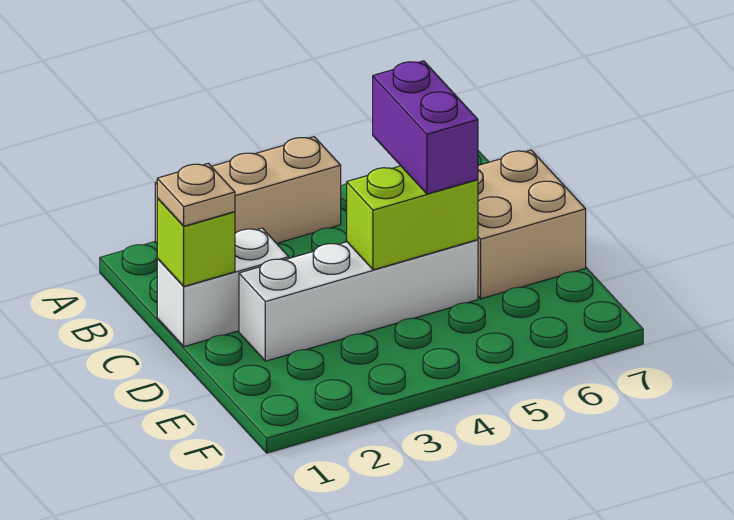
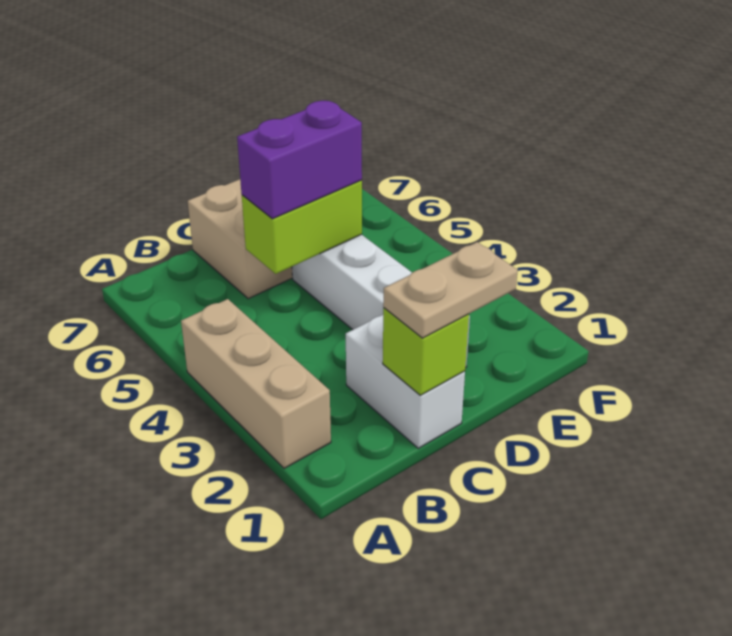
tan plate C1 level 3 -> tan plate C1:D1 level 3
lime brick D4:D5 level 2 -> lime brick C5:D5 level 2

